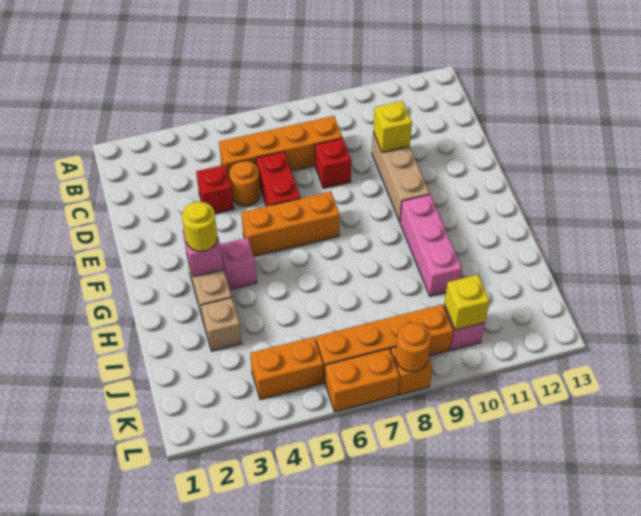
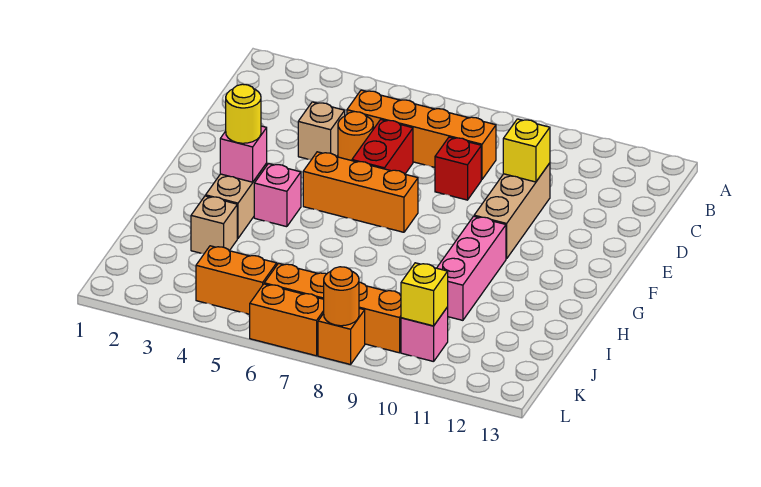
red brick D4 level 1 -> tan brick D4 level 1

